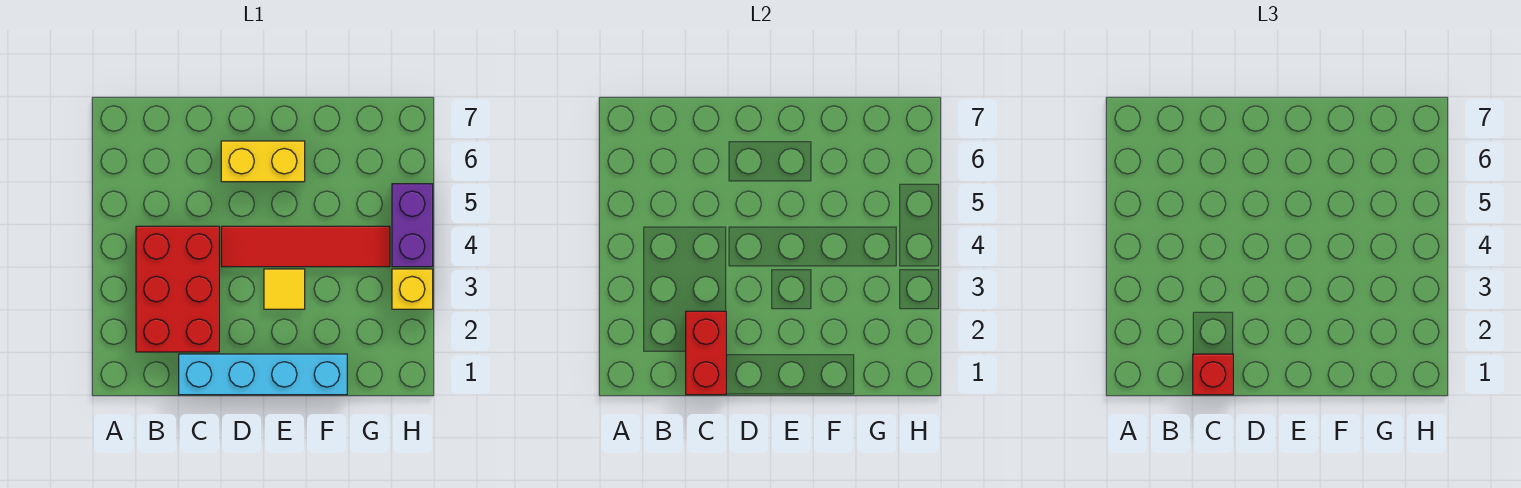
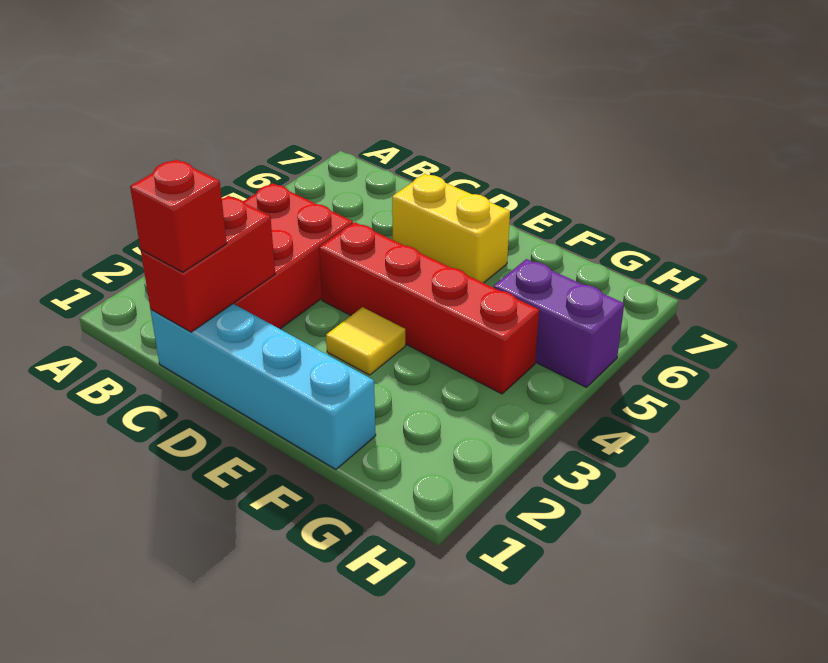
red tile D4:G4 level 1 -> red brick D4:G4 level 1
yellow brick H3 level 1 -> none
purple brick H4:H5 level 1 -> purple brick G5:H5 level 1

